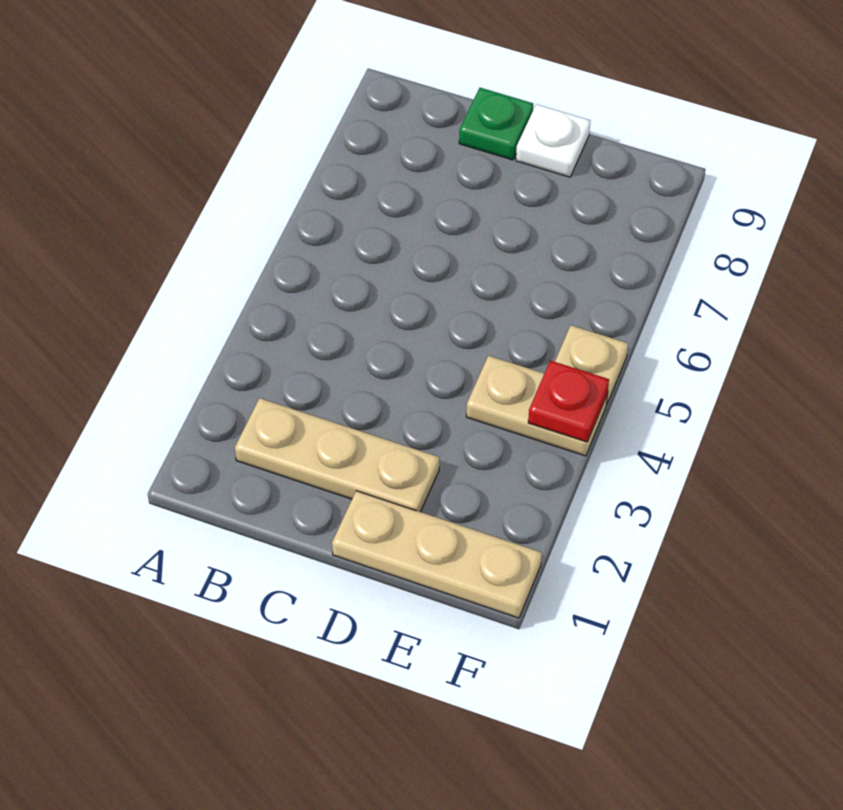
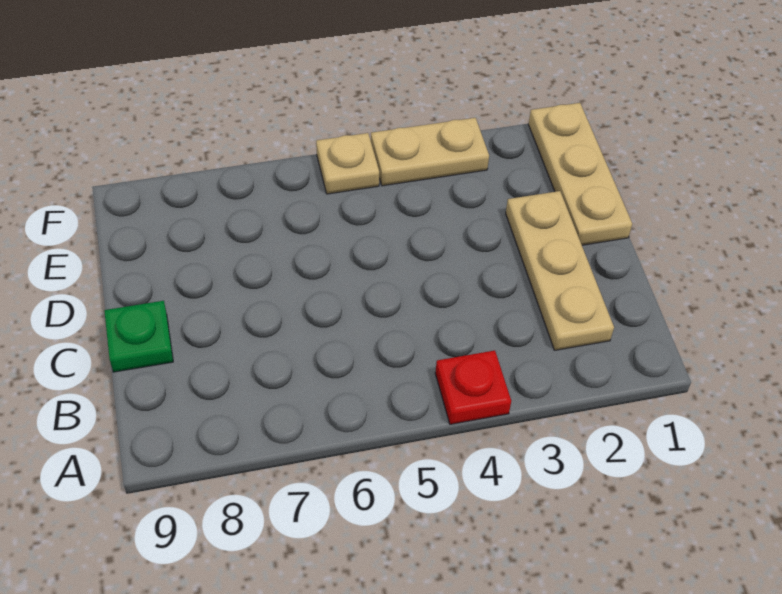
white plate D9 level 1 -> none
tan plate E4:F4 level 1 -> tan plate F3:F4 level 1
red plate F4 level 2 -> red plate A4 level 1

